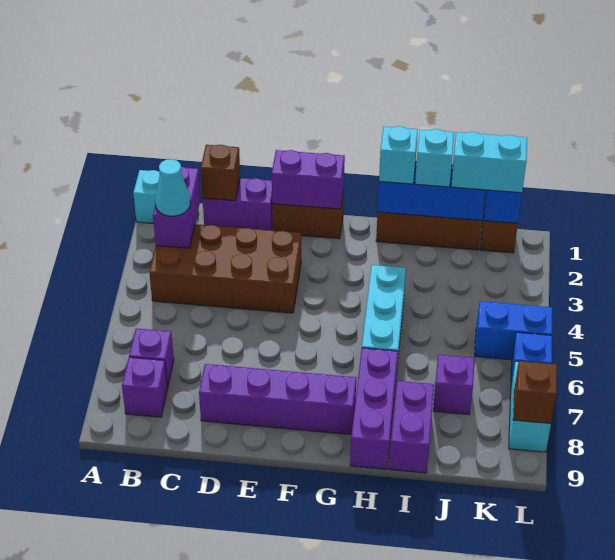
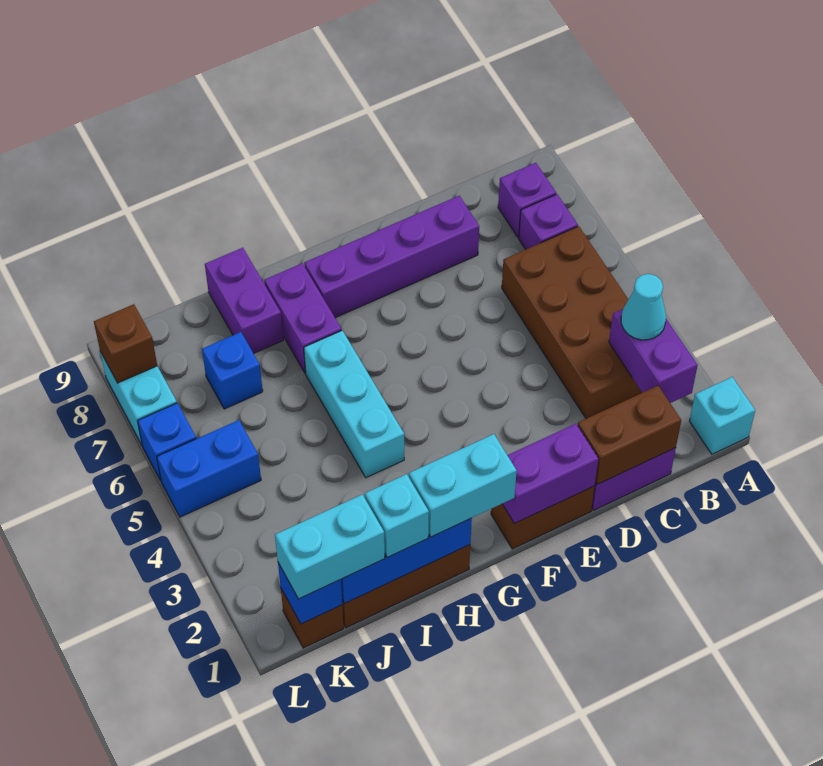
brown brick B3:E4 level 1 -> brown brick B3:C6 level 1
brown brick C1 level 2 -> brown brick C1:D1 level 2
cyan brick H1 level 3 -> cyan brick G1:H1 level 3
purple brick H7:H9 level 1 -> purple brick H7:H8 level 1
purple brick J7 level 1 -> blue brick J7 level 1

